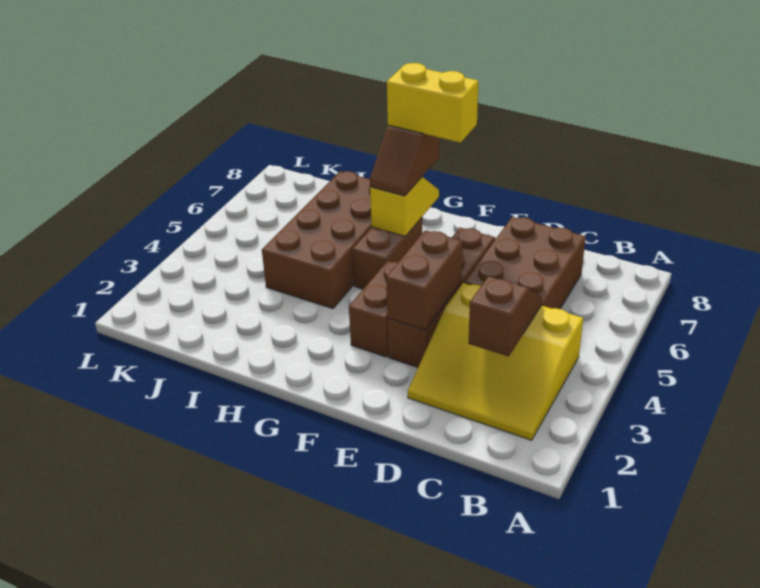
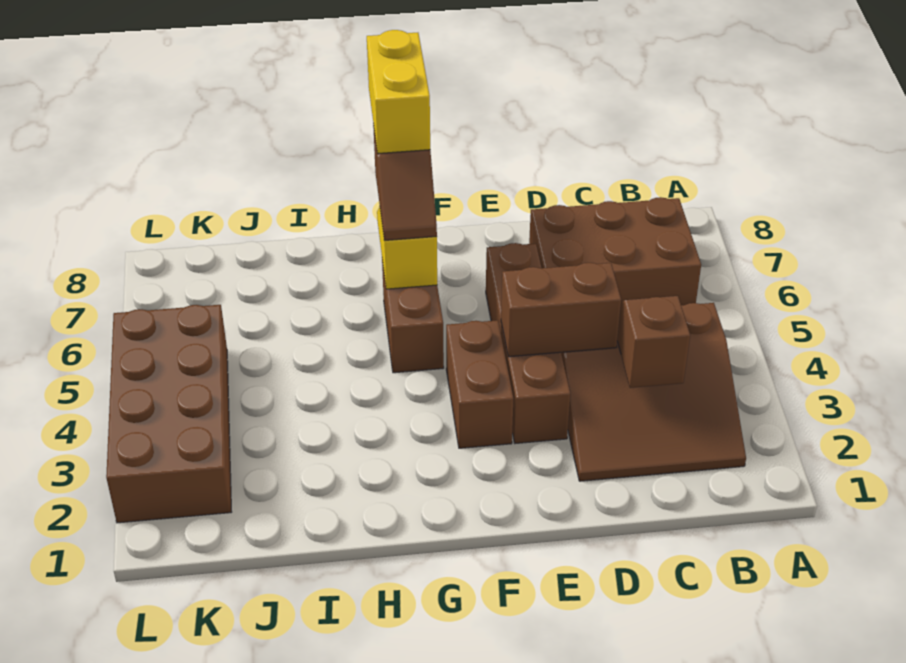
yellow slope B2:D4 level 1 top 4 -> brown slope B2:D4 level 1 top 4
brown brick C5:D7 level 1 -> brown brick B6:D7 level 1
brown brick E3:E4 level 2 -> brown brick D4:E4 level 2
yellow brick F7:G7 level 4 -> yellow brick G7:G8 level 4
brown brick H4:I7 level 1 -> brown brick K2:L5 level 1

